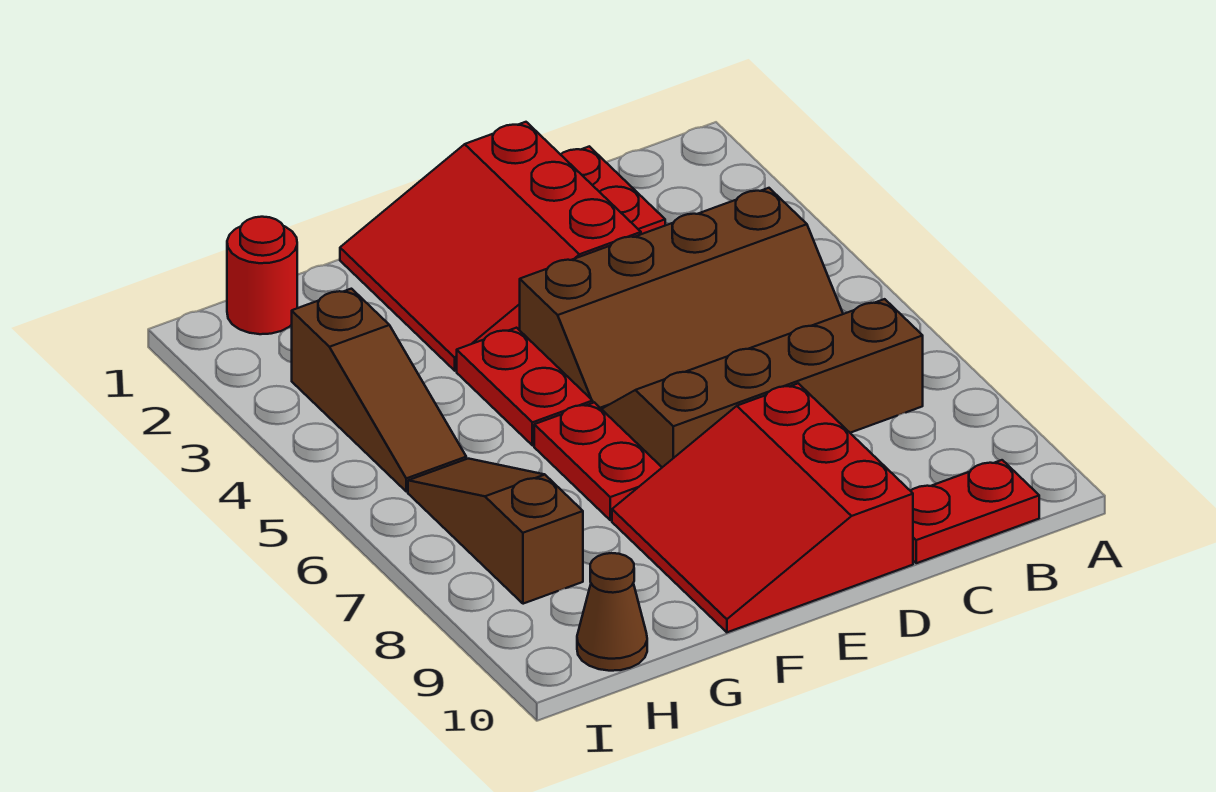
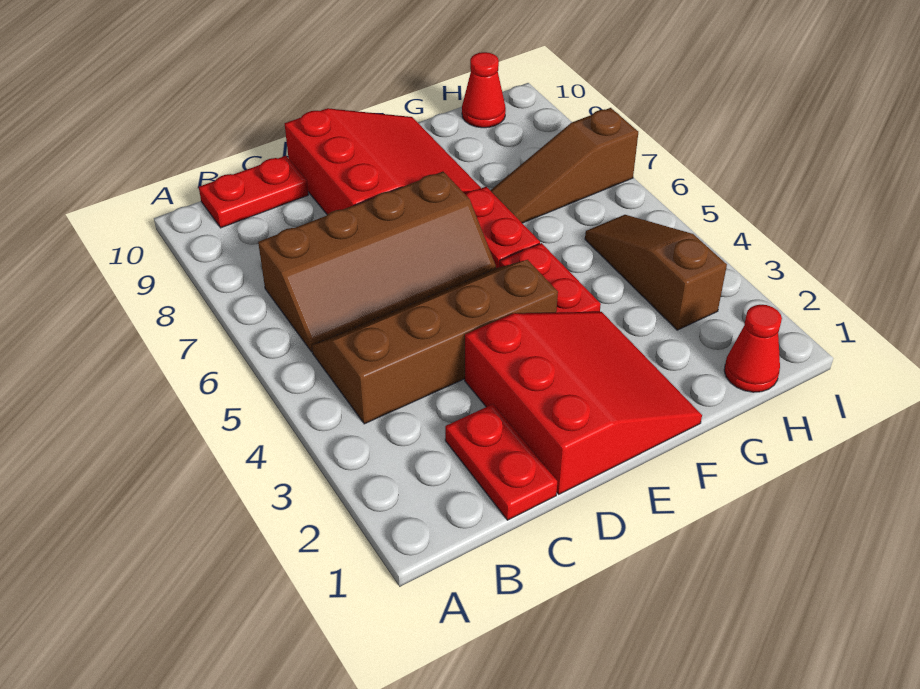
red round brick H1 level 1 -> red cone H1 level 1
brown slope H6:H8 level 1 top 8 -> brown slope G7:I7 level 1 top I
brown cone H10 level 1 -> red cone H10 level 1

